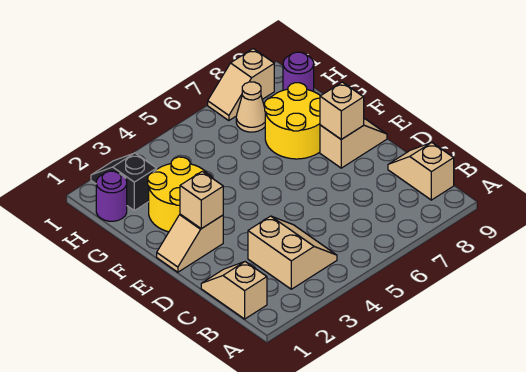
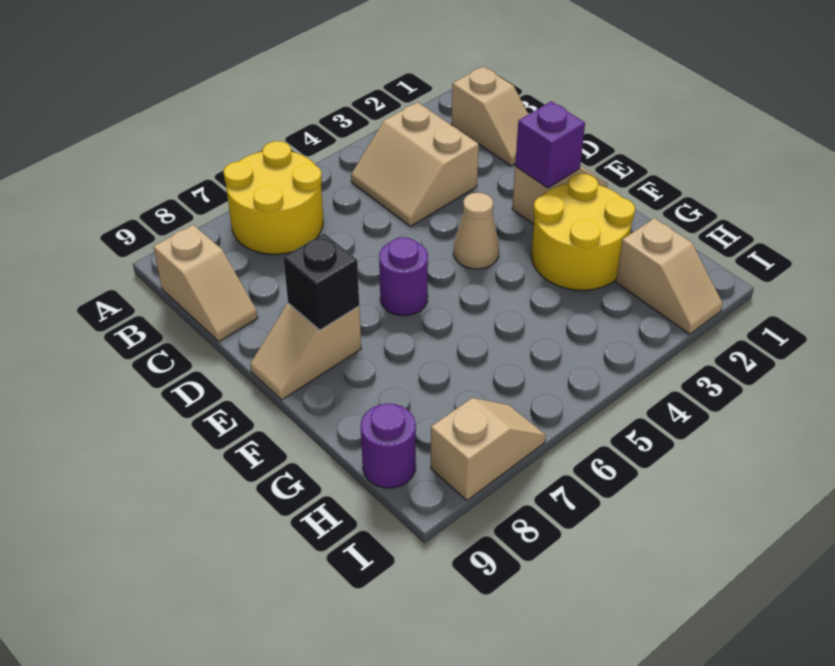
tan brick E2 level 2 -> purple brick E2 level 2
tan brick E8 level 2 -> black brick E8 level 2
yellow round brick F7:G8 level 1 -> yellow round brick A6:B7 level 1
purple round brick H1 level 1 -> purple round brick E6 level 1
black slope H2:I2 level 1 top H -> tan slope H2:I2 level 1 top H
tan cone H7 level 1 -> tan cone E4 level 1

